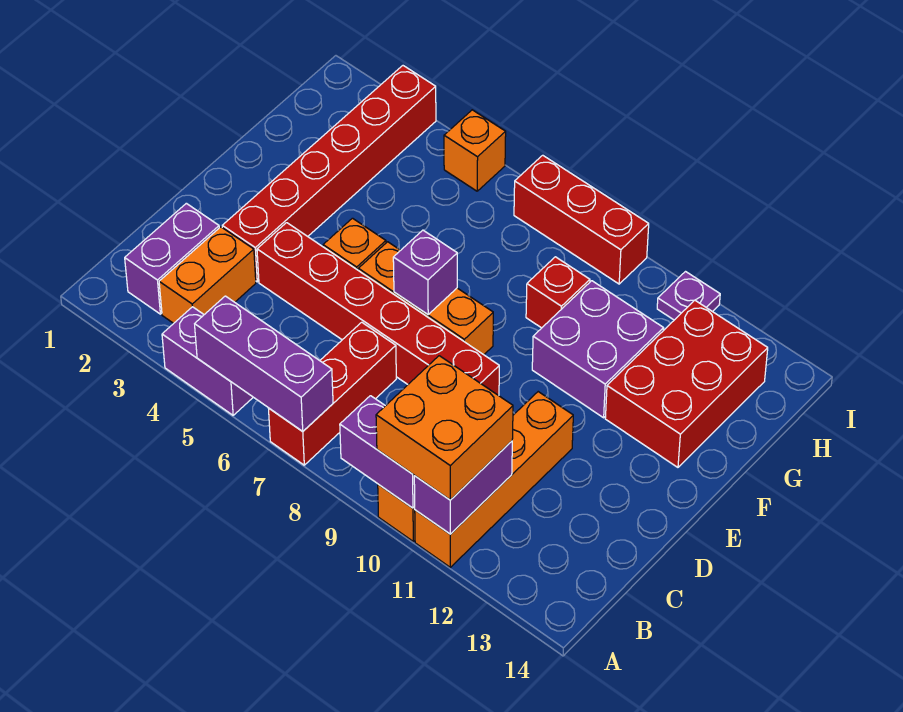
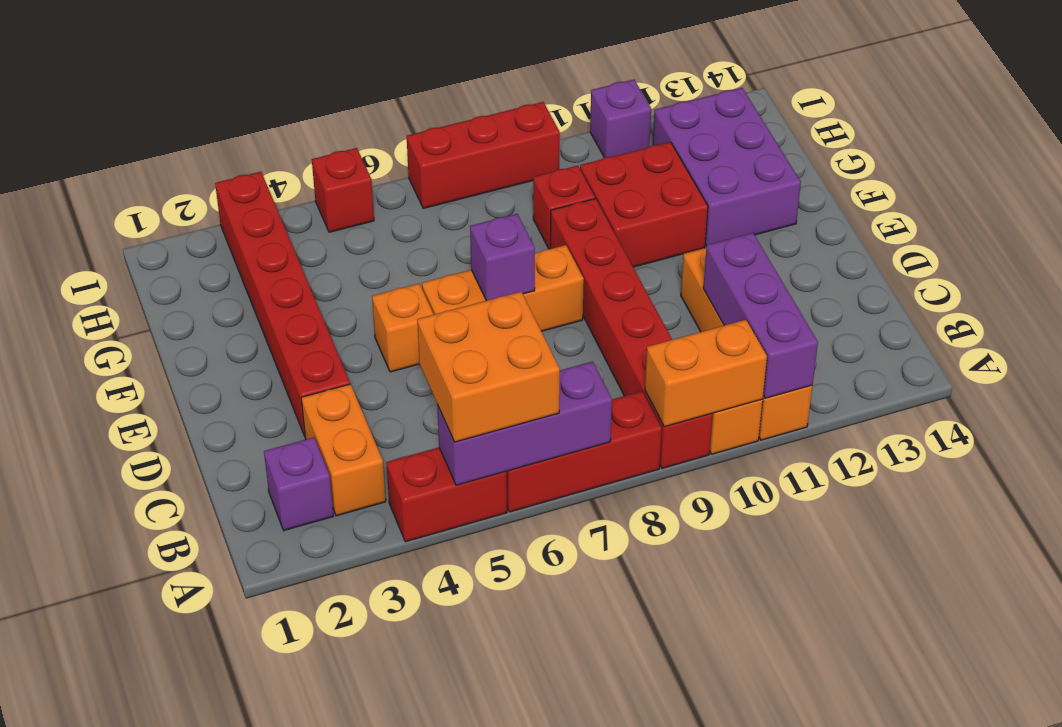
purple brick A4:A5 level 1 -> red brick A4:A5 level 1
red brick A7:C7 level 1 -> red brick A6:A8 level 1
purple brick A9:A10 level 2 -> orange brick A9:A10 level 2
orange brick A10:B11 level 3 -> orange brick A5:B6 level 3
purple brick A11:B11 level 2 -> purple brick A11:C11 level 2
purple brick B2:C2 level 1 -> purple brick B2 level 1
red brick D4:D9 level 1 -> red brick A9:F9 level 1
purple brick F10:G11 level 1 -> red brick F10:G11 level 1
red brick F12:H13 level 1 -> purple brick F12:H13 level 1
orange brick I5 level 1 -> red brick I5 level 1
purple plate I11 level 1 -> purple brick I11 level 1

